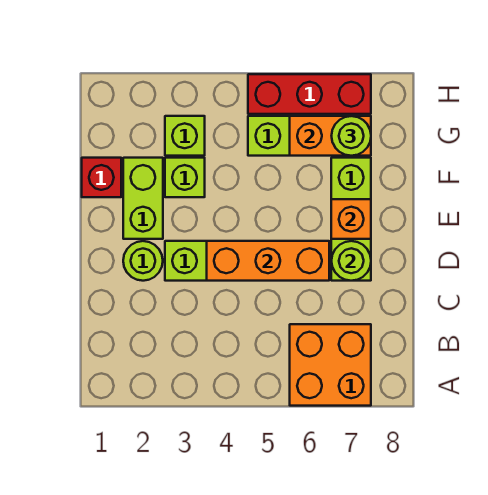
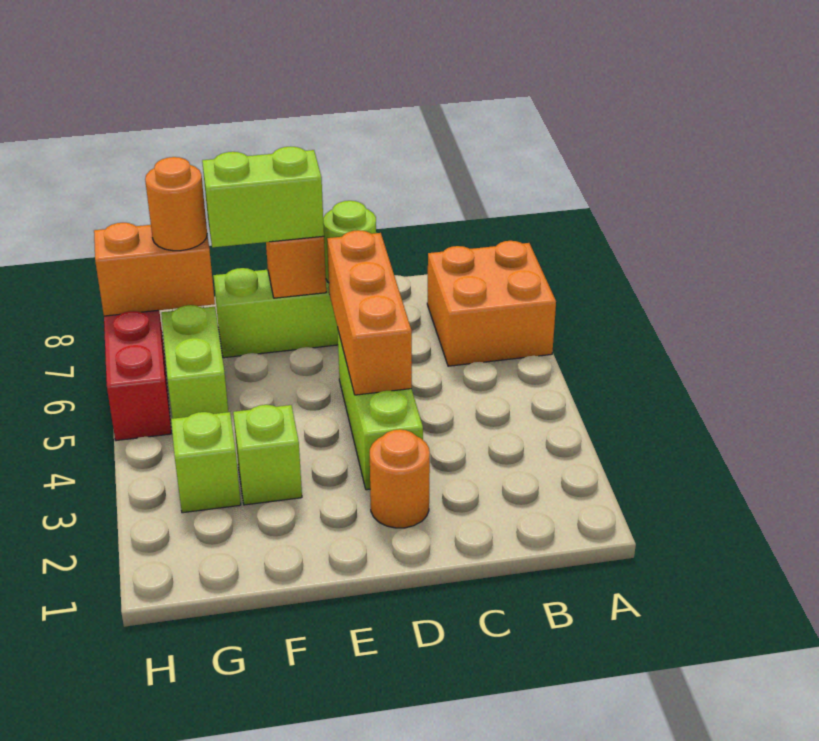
lime round brick D2 level 1 -> orange round brick D2 level 1
lime brick E2:F2 level 1 -> lime brick E7:F7 level 3
red brick F1 level 1 -> none
orange brick G6:G7 level 2 -> orange brick G7:H7 level 2
lime round brick G7 level 3 -> orange round brick G7 level 3

